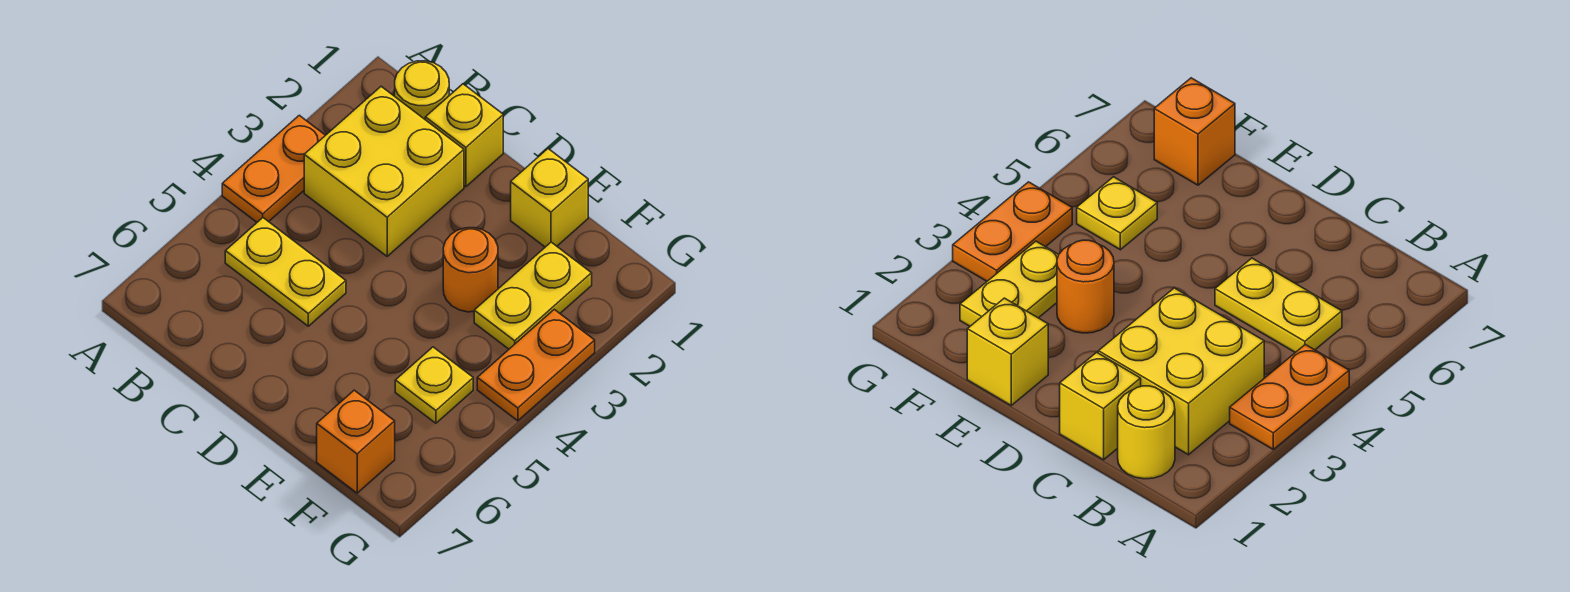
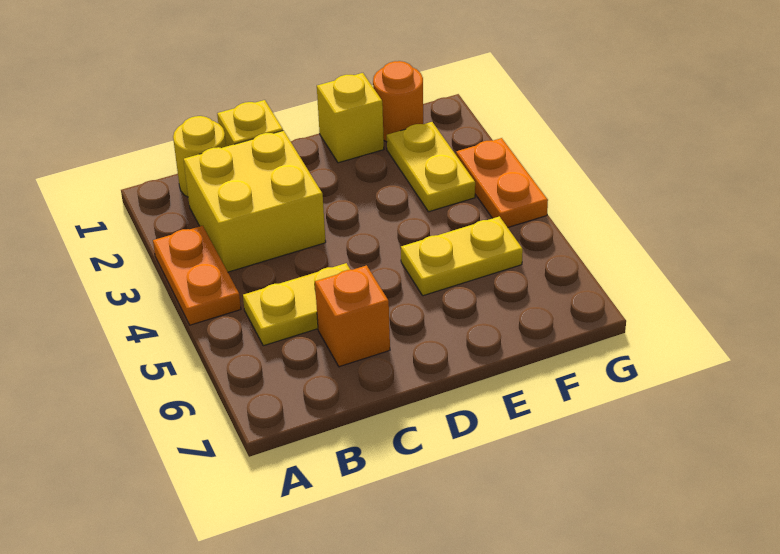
orange round brick E3 level 1 -> orange round brick F1 level 1
yellow plate F5 level 1 -> yellow plate E5:F5 level 1
orange brick F7 level 1 -> orange brick C6 level 1

